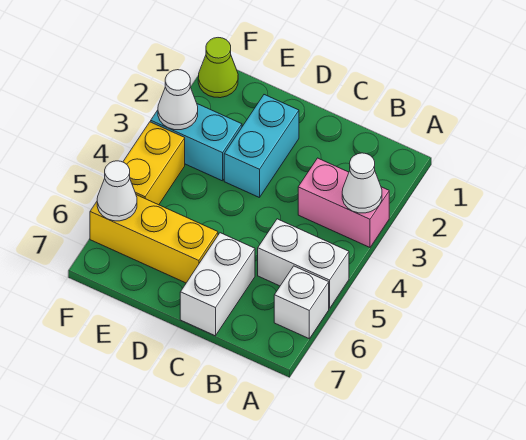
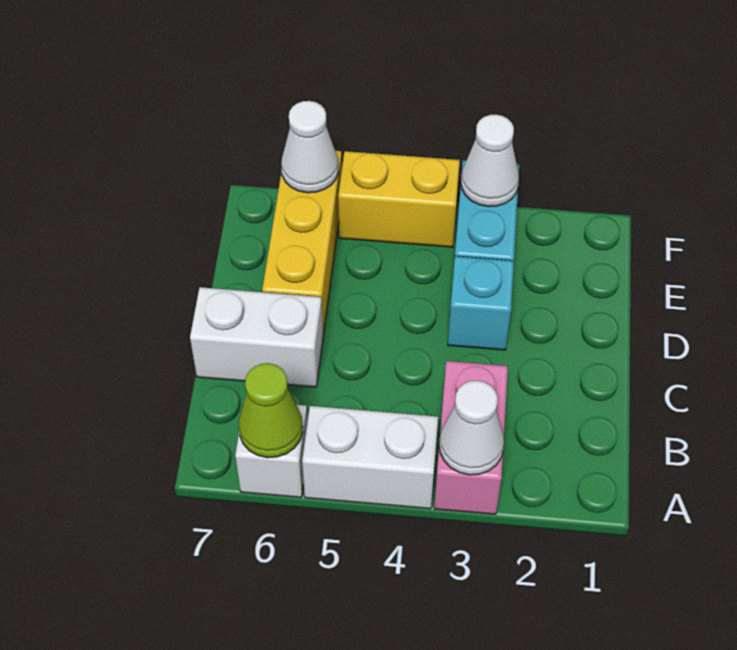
white brick A5:B5 level 1 -> white brick A4:A5 level 1
cyan brick D2:D3 level 1 -> cyan brick D3 level 1
lime cone F1 level 1 -> lime cone A6 level 2

